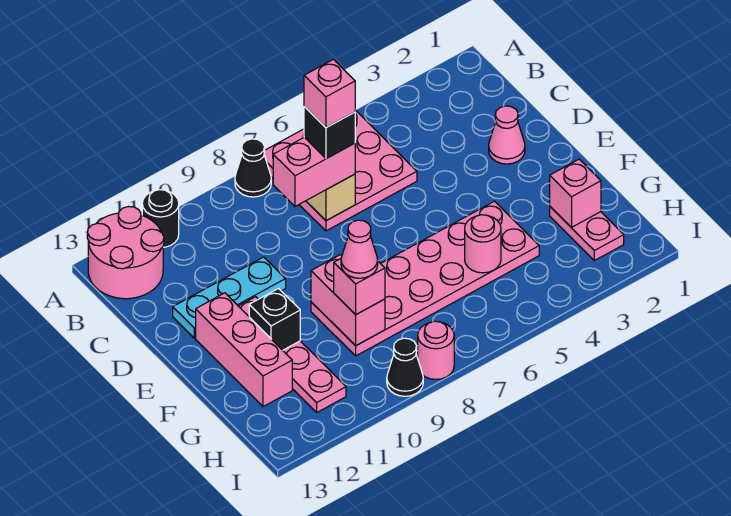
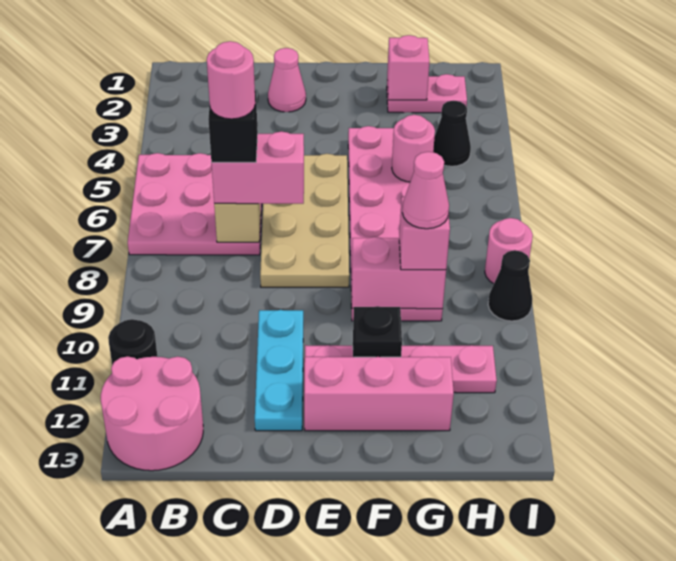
black cone A8 level 1 -> black cone H4 level 1
pink brick C7:C8 level 3 -> pink brick C7:D7 level 3
pink brick C7 level 5 -> pink round brick C7 level 5
none -> tan plate D5:E8 level 1

